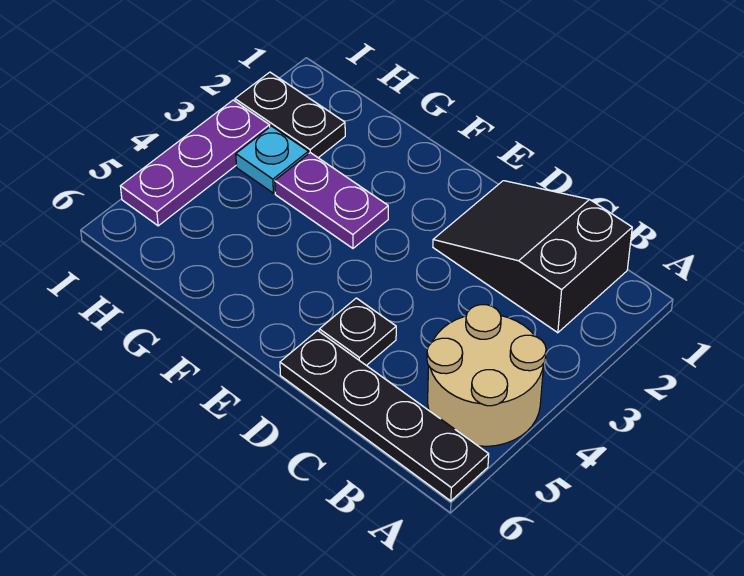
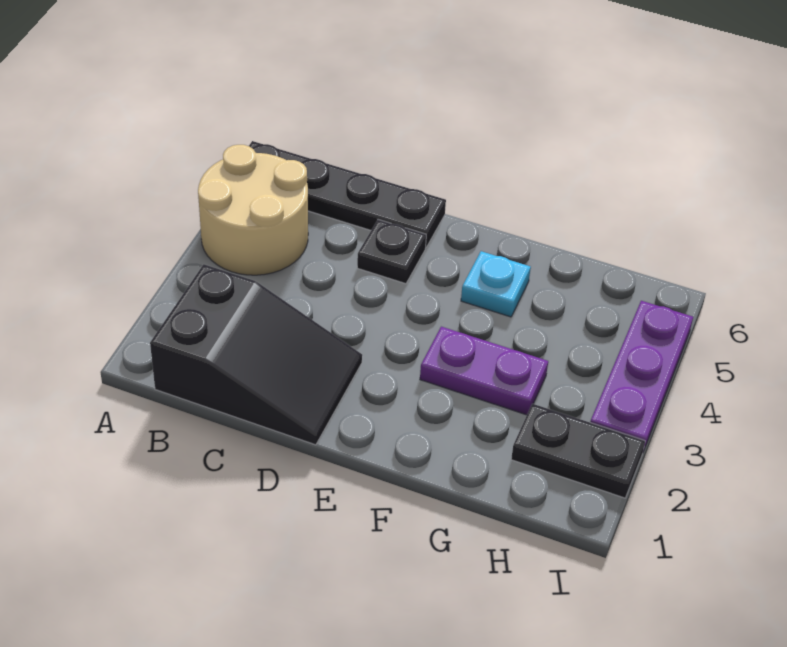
cyan plate H3 level 1 -> cyan plate F5 level 1

